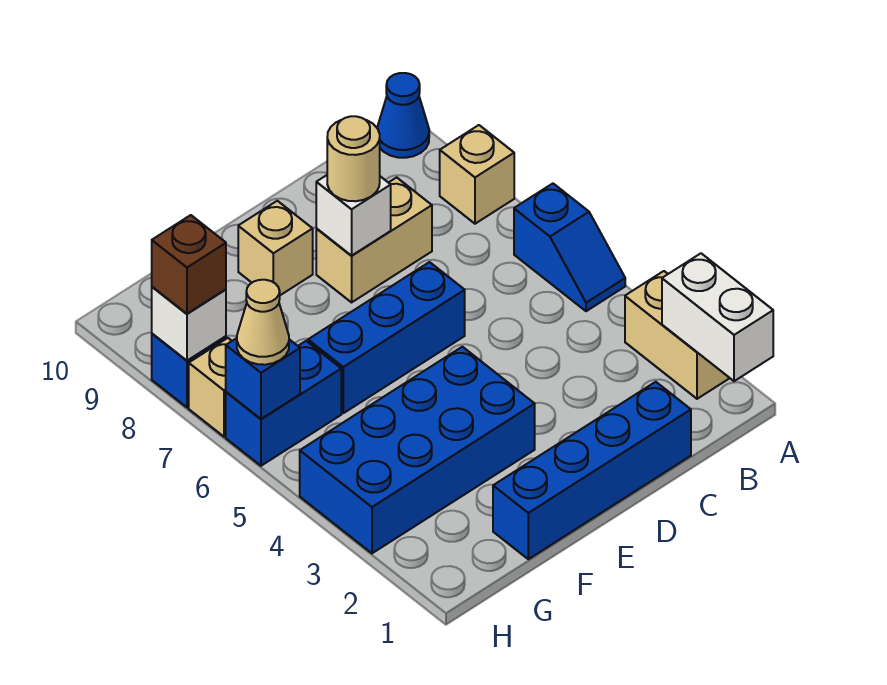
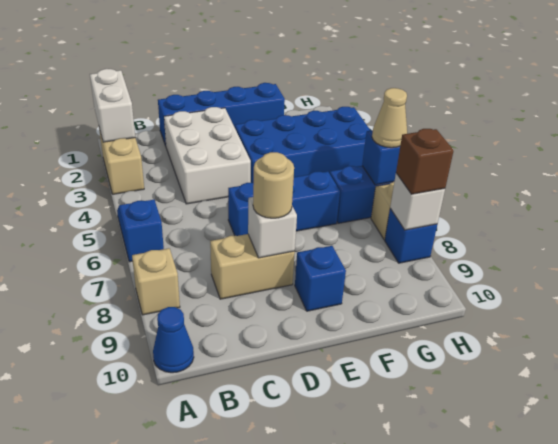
none -> white brick C2:D4 level 1
tan brick E9 level 1 -> blue brick E9 level 1

